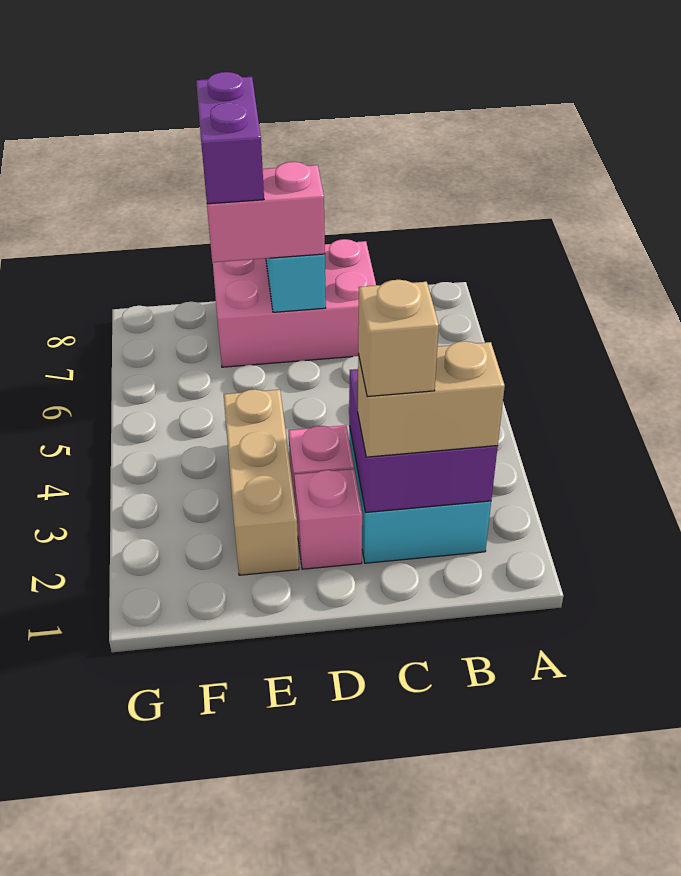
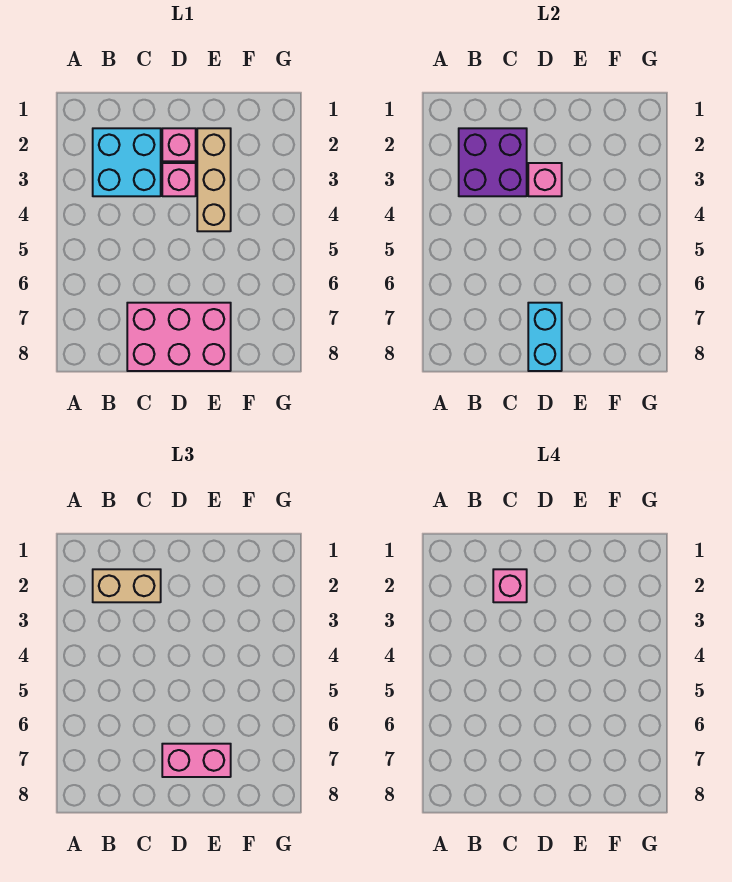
tan brick C2 level 4 -> pink brick C2 level 4
none -> pink brick D3 level 2
purple brick E7:E8 level 4 -> none

